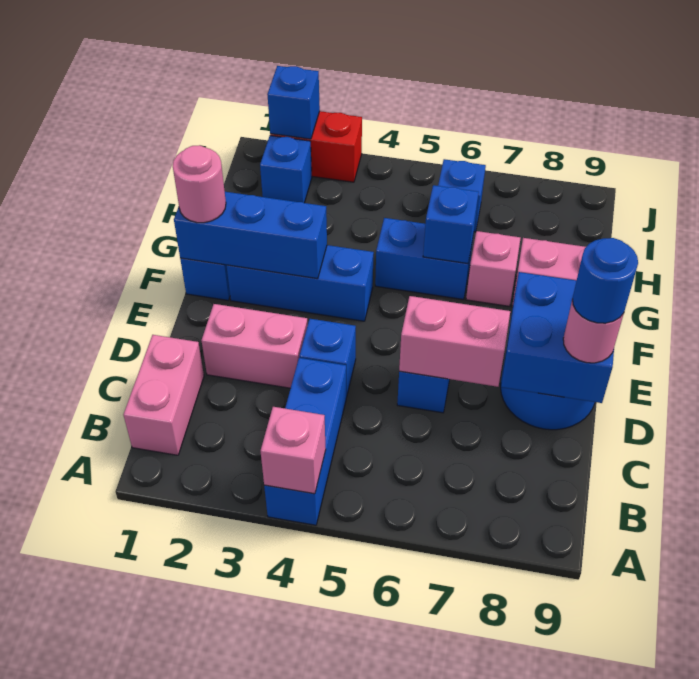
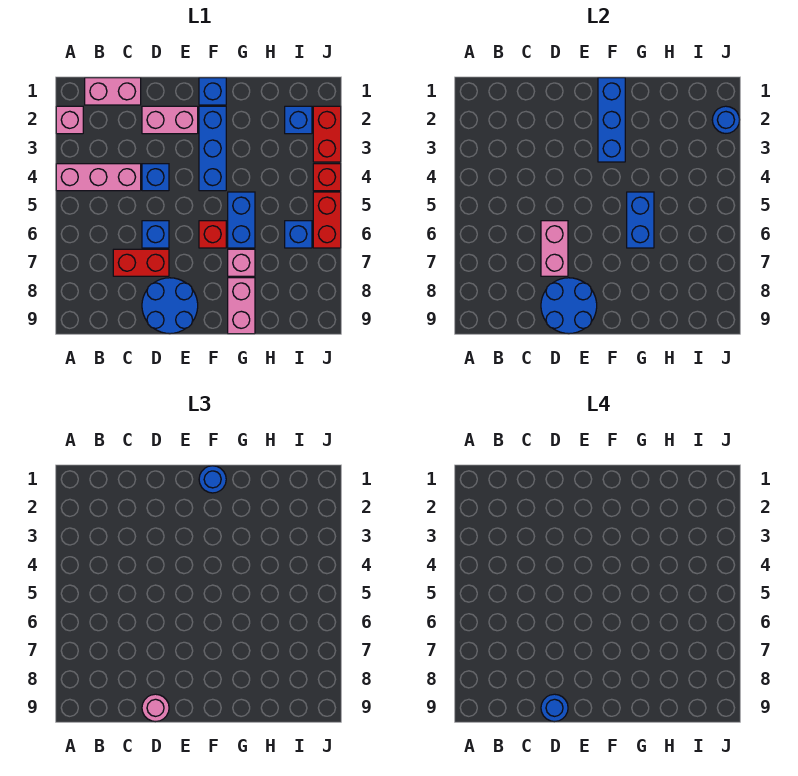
blue brick A4:C4 level 1 -> pink brick A4:C4 level 1
pink brick A4 level 2 -> pink brick A2 level 1
none -> red brick C7:D7 level 1
pink brick D2:D3 level 1 -> pink brick D2:E2 level 1
blue brick D8:E9 level 2 -> blue round brick D8:E9 level 2
pink round brick F1 level 3 -> blue round brick F1 level 3
none -> red brick F6 level 1
blue brick G6 level 2 -> blue brick G5:G6 level 2
blue brick J2 level 2 -> blue round brick J2 level 2
none -> red brick J4 level 1
none -> red brick J5:J6 level 1

